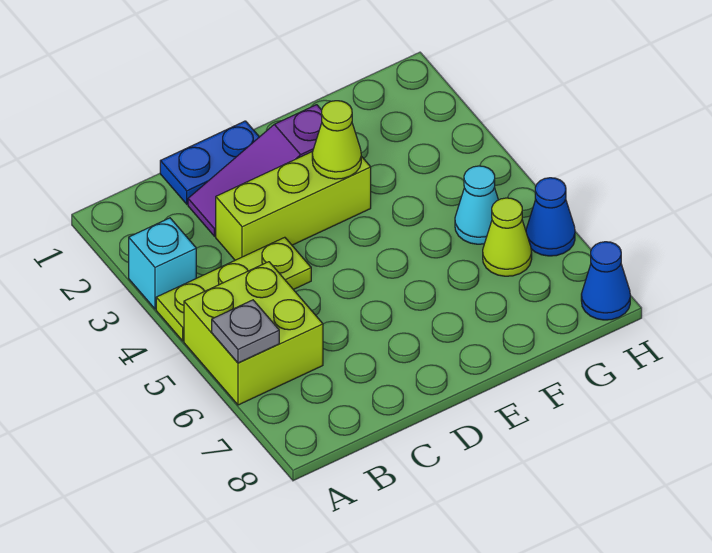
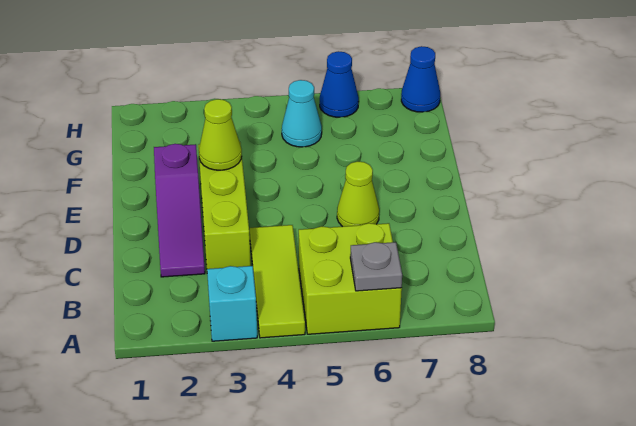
lime plate A4:C4 level 1 -> lime tile A4:C4 level 1
blue plate C1:D1 level 1 -> none
lime cone G6 level 1 -> lime cone D6 level 1

